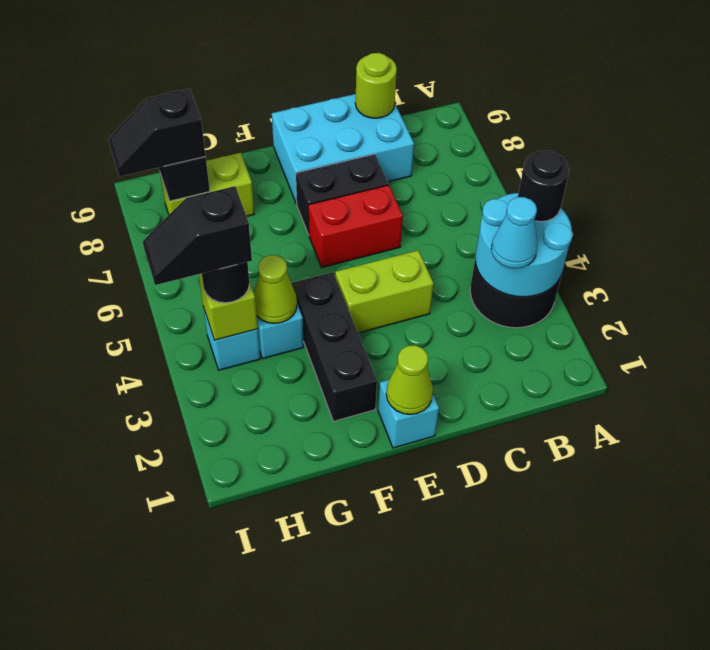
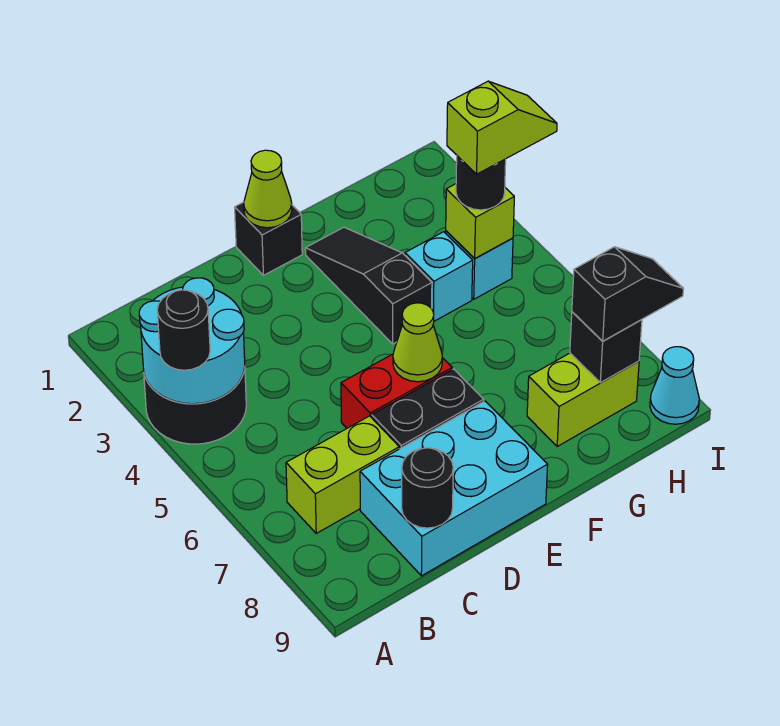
cyan cone B3 level 3 -> cyan cone I9 level 1
lime round brick C9 level 2 -> black round brick C9 level 2
lime brick D4:E4 level 1 -> lime brick B7:C7 level 1
cyan brick E1 level 1 -> black brick E1 level 1
black brick F2:F4 level 1 -> black slope F2:F4 level 1 top 4
lime cone G4 level 2 -> lime cone E6 level 2
black slope H4:I4 level 4 top H -> lime slope H4:I4 level 4 top H

